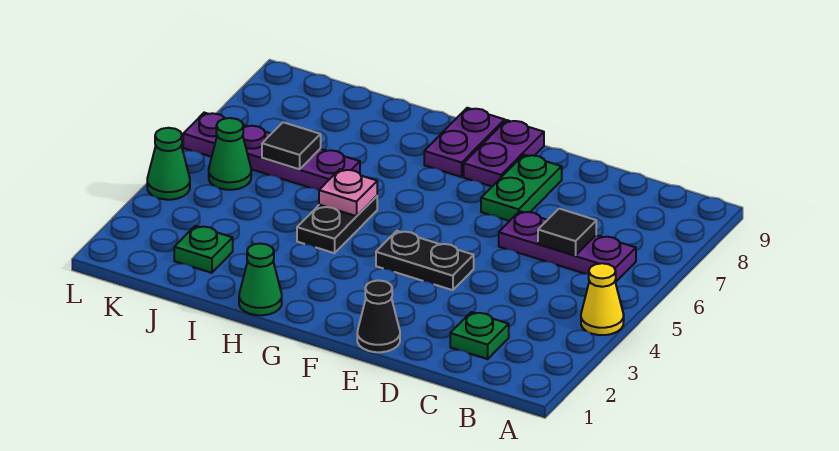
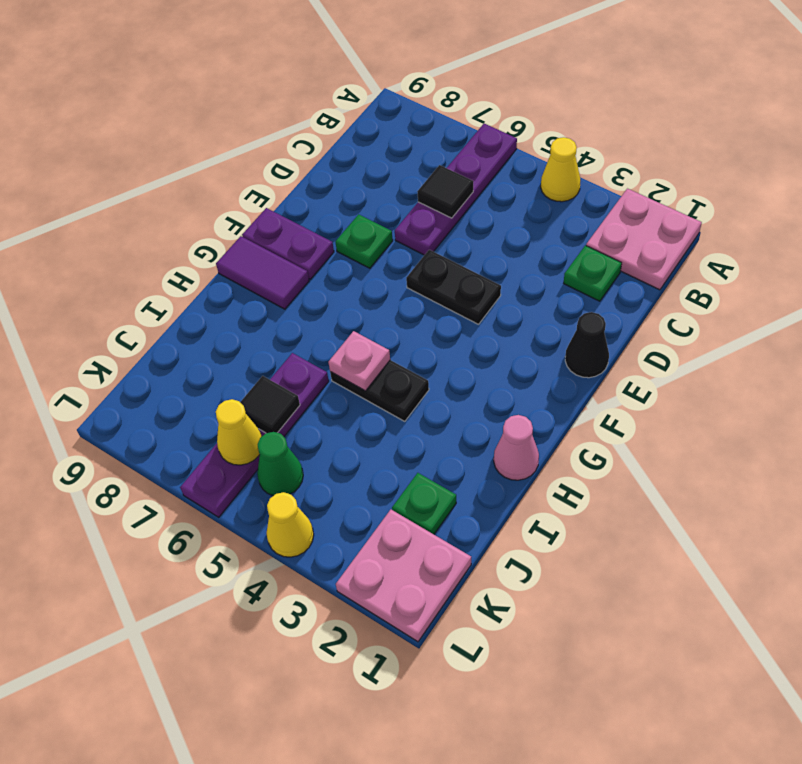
none -> pink plate A1:B2 level 1
purple plate B6:D6 level 1 -> purple plate A6:D6 level 1
black plate E4:F4 level 1 -> black plate E4:E5 level 1
green plate E7:E8 level 1 -> green plate E7 level 1
purple plate G8:G9 level 1 -> purple tile G8:G9 level 1
green cone H1 level 1 -> pink cone H1 level 1
none -> pink plate K1:L2 level 1
none -> yellow cone K6 level 2
green cone L4 level 1 -> yellow cone L4 level 1

